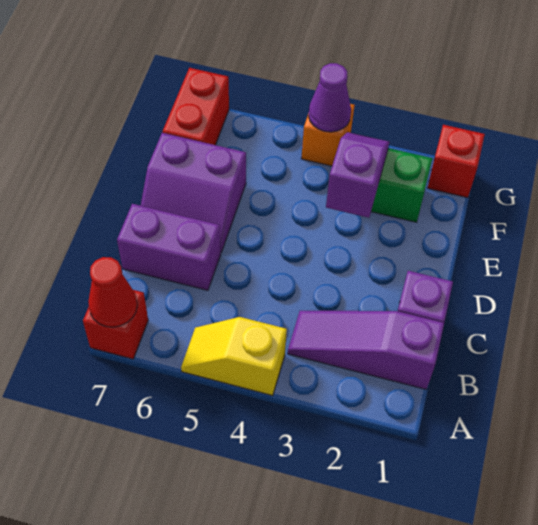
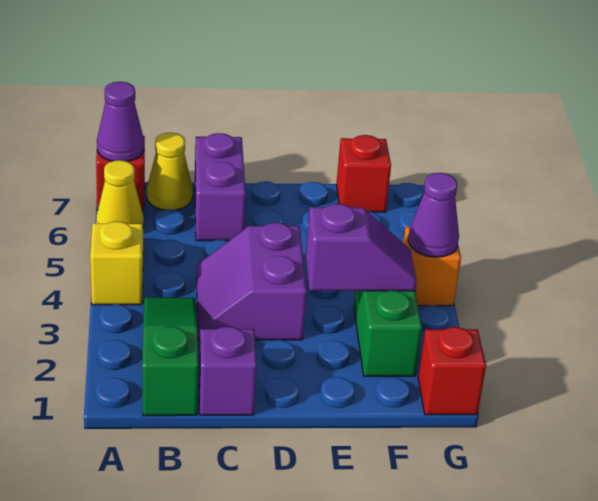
none -> yellow cone A6 level 1
red cone A7 level 2 -> purple cone A7 level 2
purple slope B1:B3 level 1 top 1 -> green slope B1:B3 level 1 top 1
none -> yellow cone B7 level 1
purple slope D6:E7 level 1 top E -> purple slope C3:D4 level 1 top D
red brick F7:G7 level 1 -> red brick F7 level 1

